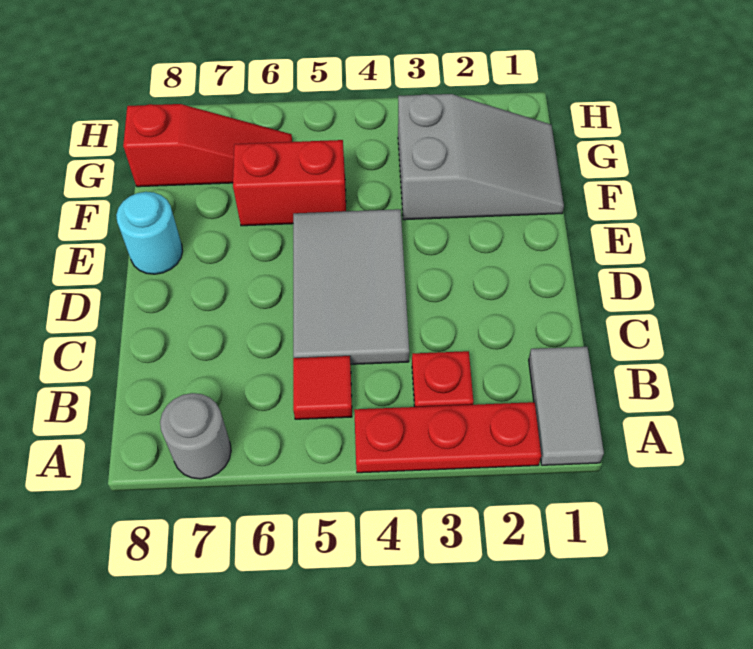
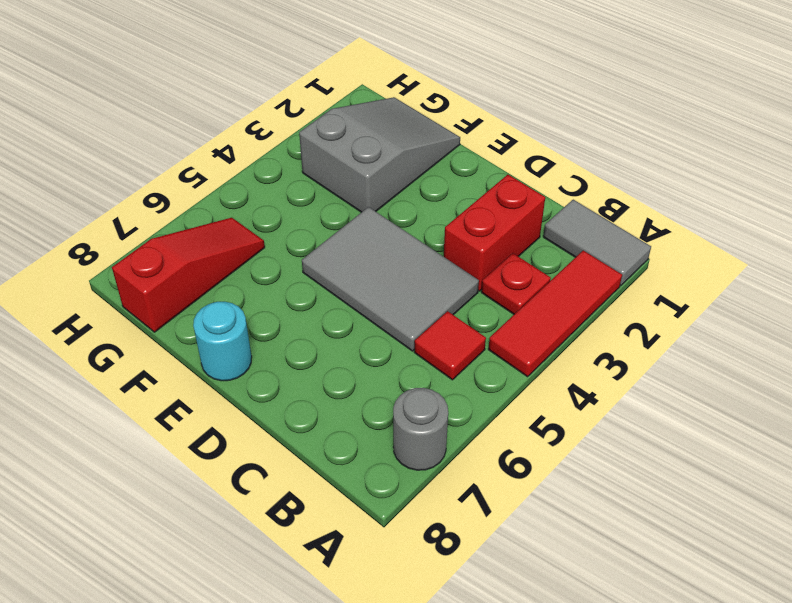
red plate A2:A4 level 1 -> red tile A2:A4 level 1
red brick F5:F6 level 1 -> red brick C2:C3 level 1

